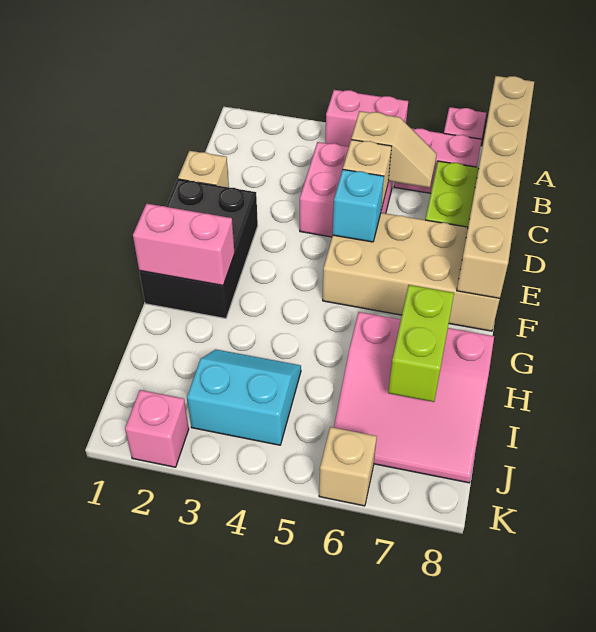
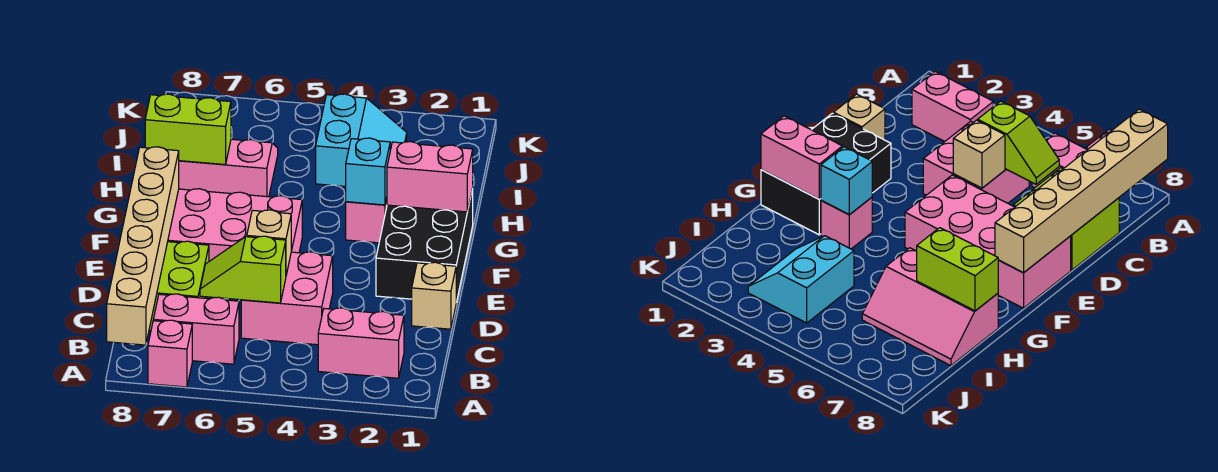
pink brick A4:A5 level 1 -> pink brick B2:B3 level 1
tan slope C5:C6 level 2 top 5 -> lime slope C5:C6 level 2 top 5
tan brick E5:F8 level 1 -> pink brick E5:F8 level 1
cyan brick E5 level 2 -> cyan brick G3 level 2
pink slope H6:J8 level 1 top H -> pink slope H6:I8 level 1 top H
lime brick H7:I7 level 2 -> lime brick H7:H8 level 2
cyan slope I3:J4 level 1 top J -> cyan slope I3:J4 level 1 top 4
pink brick K2 level 1 -> pink brick G3 level 1
tan brick K6 level 1 -> none

